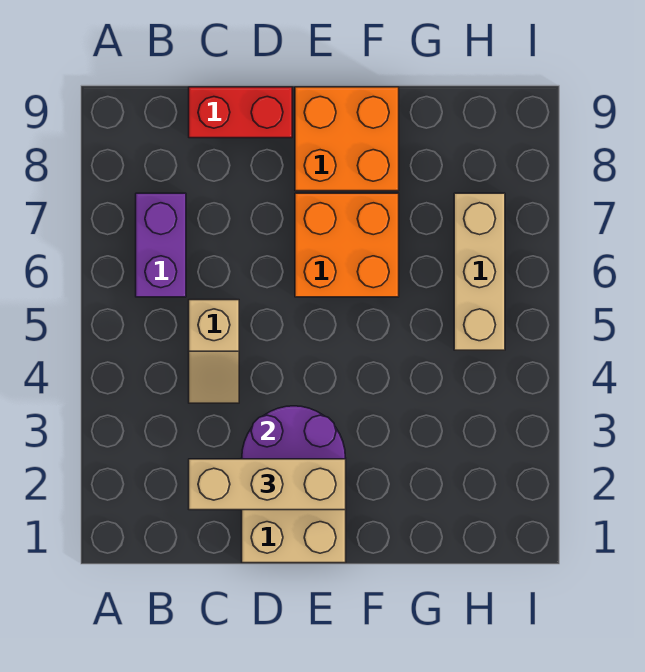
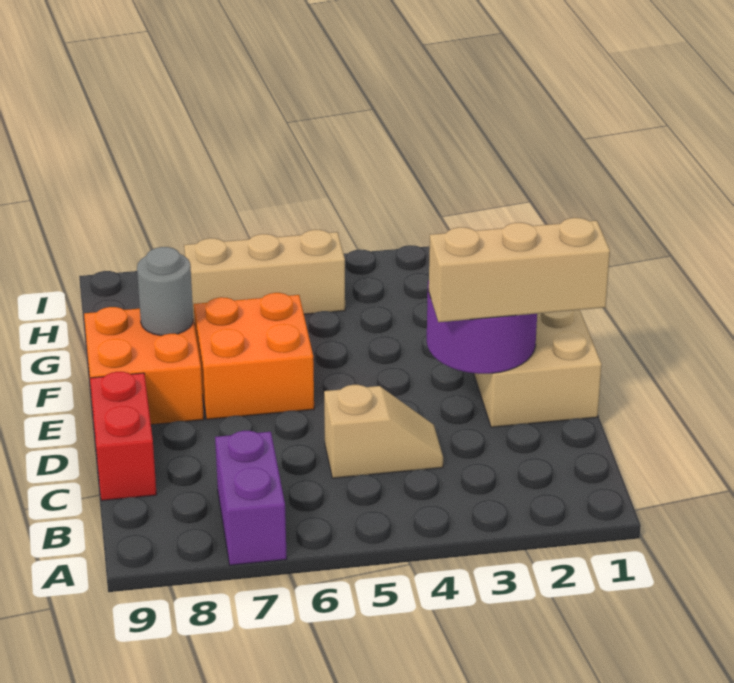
purple brick B6:B7 level 1 -> purple brick A7:B7 level 1
tan brick C2:E2 level 3 -> tan brick D1:D3 level 3
none -> grey round brick F8 level 2

